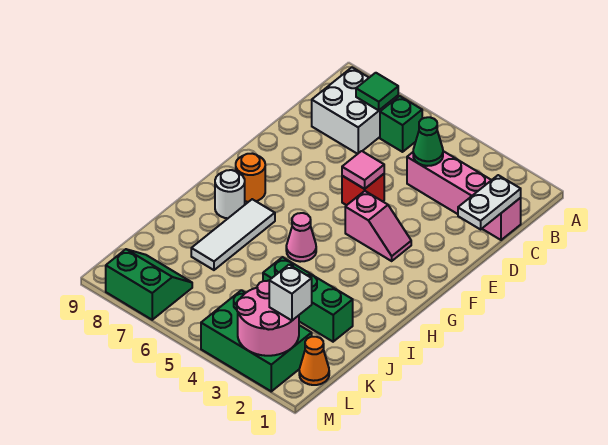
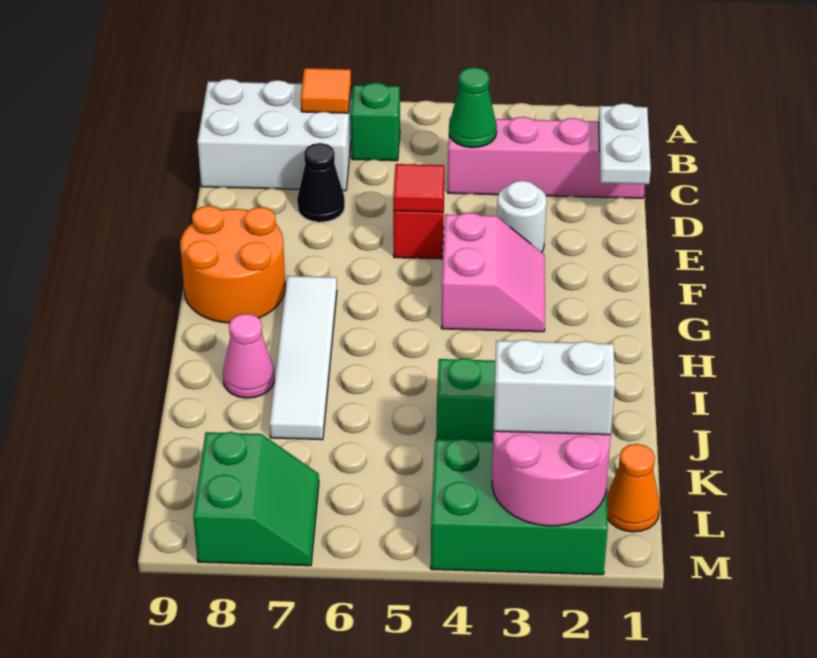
white brick B7:C8 level 1 -> white brick B7:C9 level 1
green tile B7 level 2 -> orange tile B7 level 2
none -> black cone D7 level 1
pink tile E5 level 2 -> red tile E5 level 2
pink slope F3:F4 level 1 top 4 -> pink slope F3:G4 level 1 top 4
orange round brick G8 level 1 -> orange round brick F8:G9 level 1
pink cone H5 level 1 -> pink cone I8 level 1
white tile H7:J7 level 1 -> white tile G7:J7 level 1
white round brick H8 level 1 -> white round brick E3 level 1
white brick L2 level 3 -> white brick L2:L3 level 3
green slope L7:M8 level 1 top M -> green slope L7:M8 level 1 top 8

